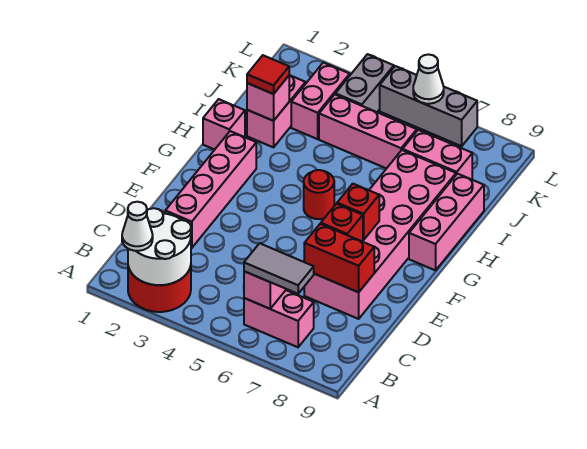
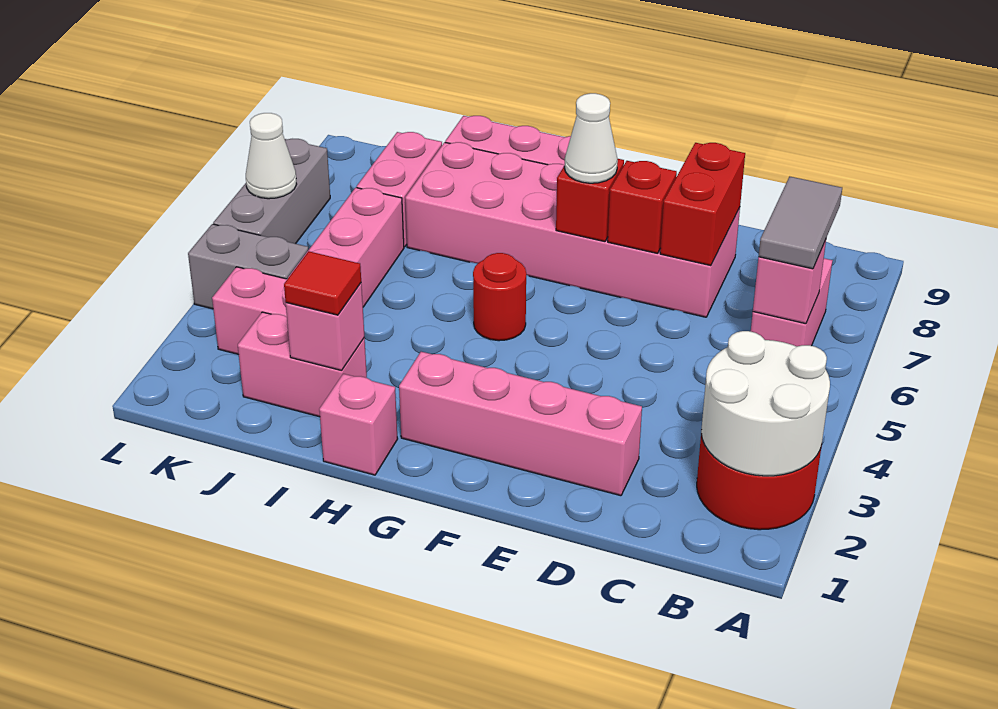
white cone A2 level 3 -> white cone F7 level 3

